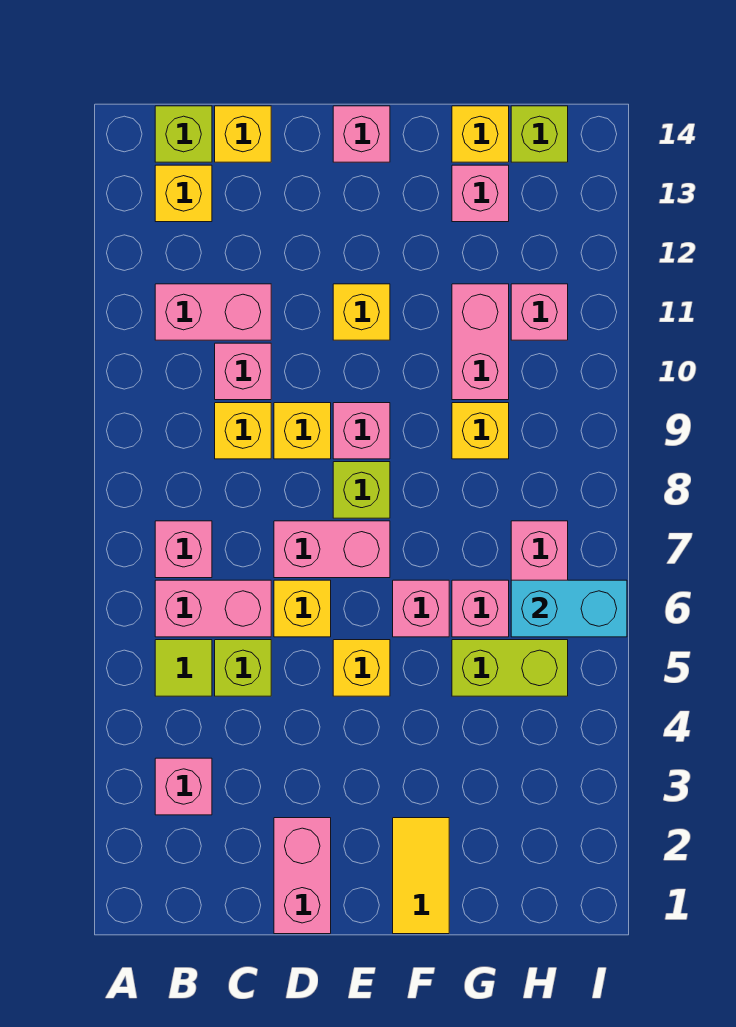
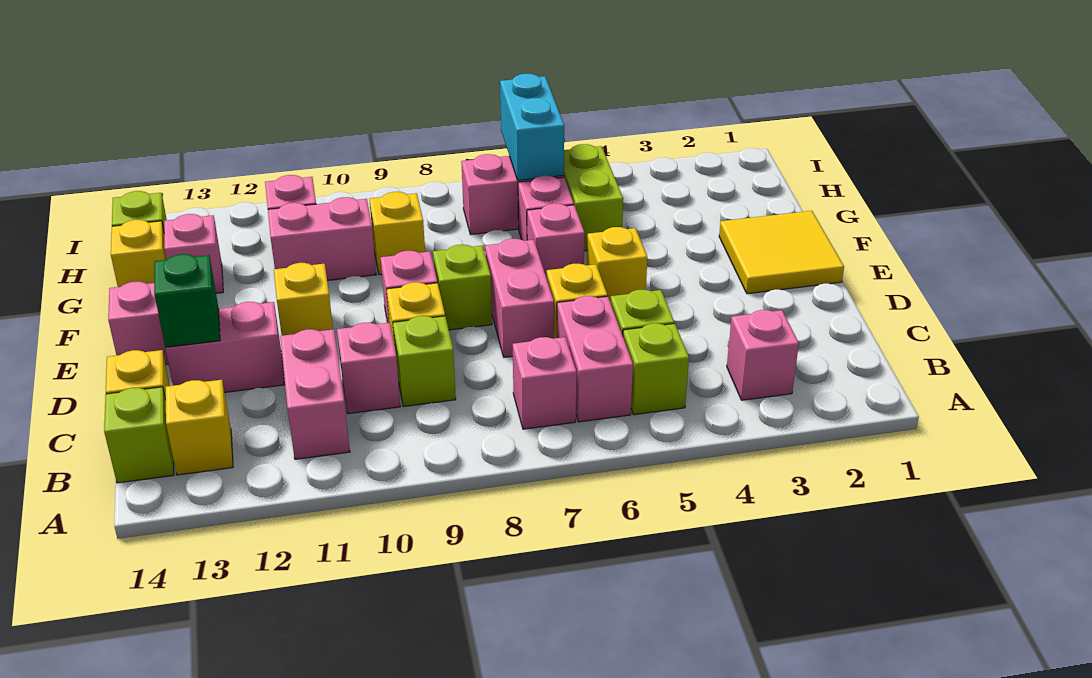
lime tile B5 level 1 -> lime brick B5 level 1
yellow brick C9 level 1 -> lime brick C9 level 1
pink brick D1:D2 level 1 -> pink brick D12:D13 level 1
none -> green brick D13 level 2
yellow tile F1:F2 level 1 -> yellow tile E1:F2 level 1

